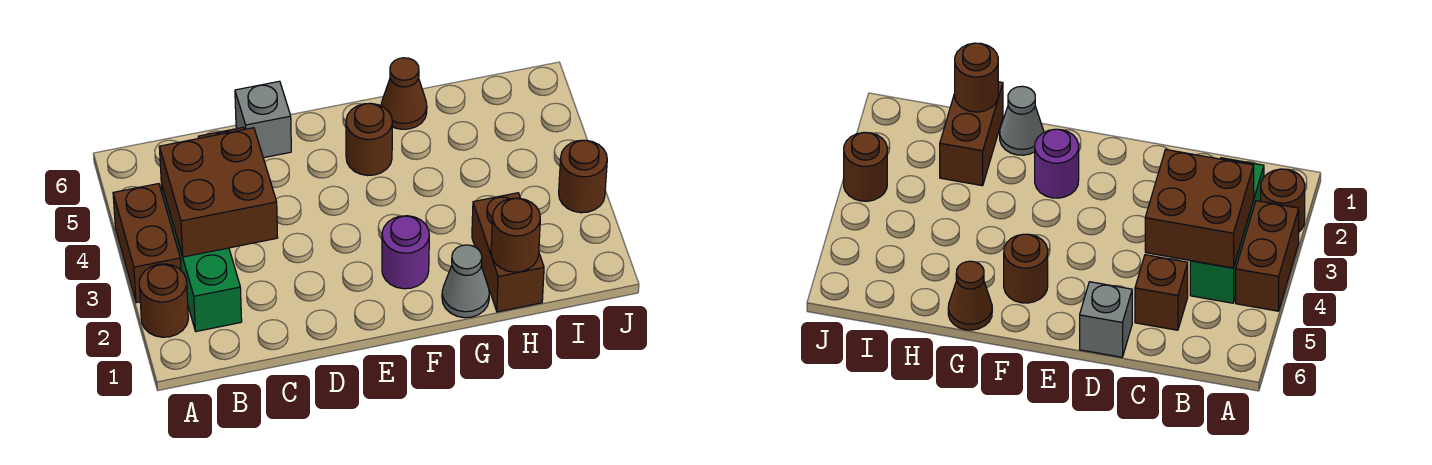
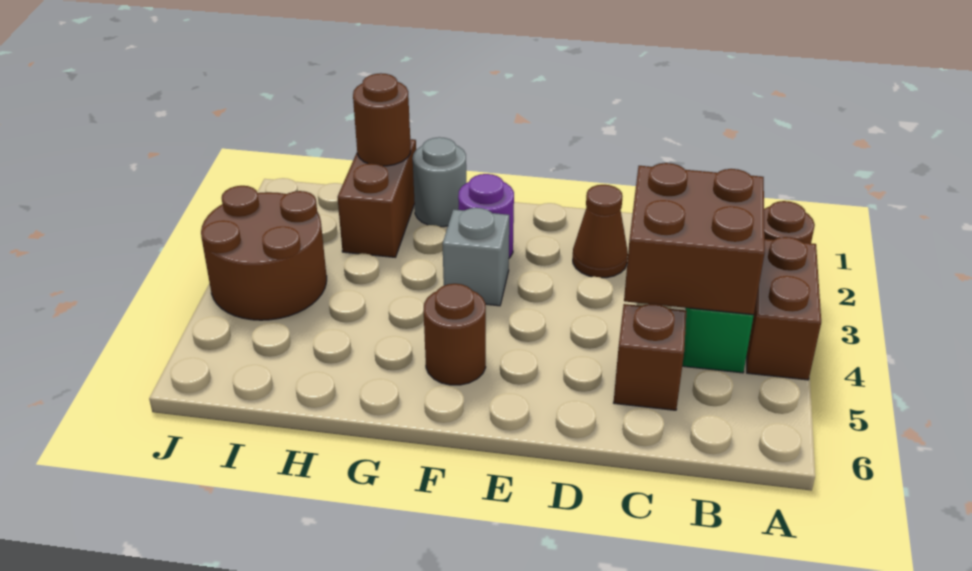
grey brick D6 level 1 -> grey brick F3 level 1
grey cone G1 level 1 -> grey round brick G1 level 1
brown cone G6 level 1 -> brown cone D2 level 1
brown round brick J3 level 1 -> brown round brick I3:J4 level 1

